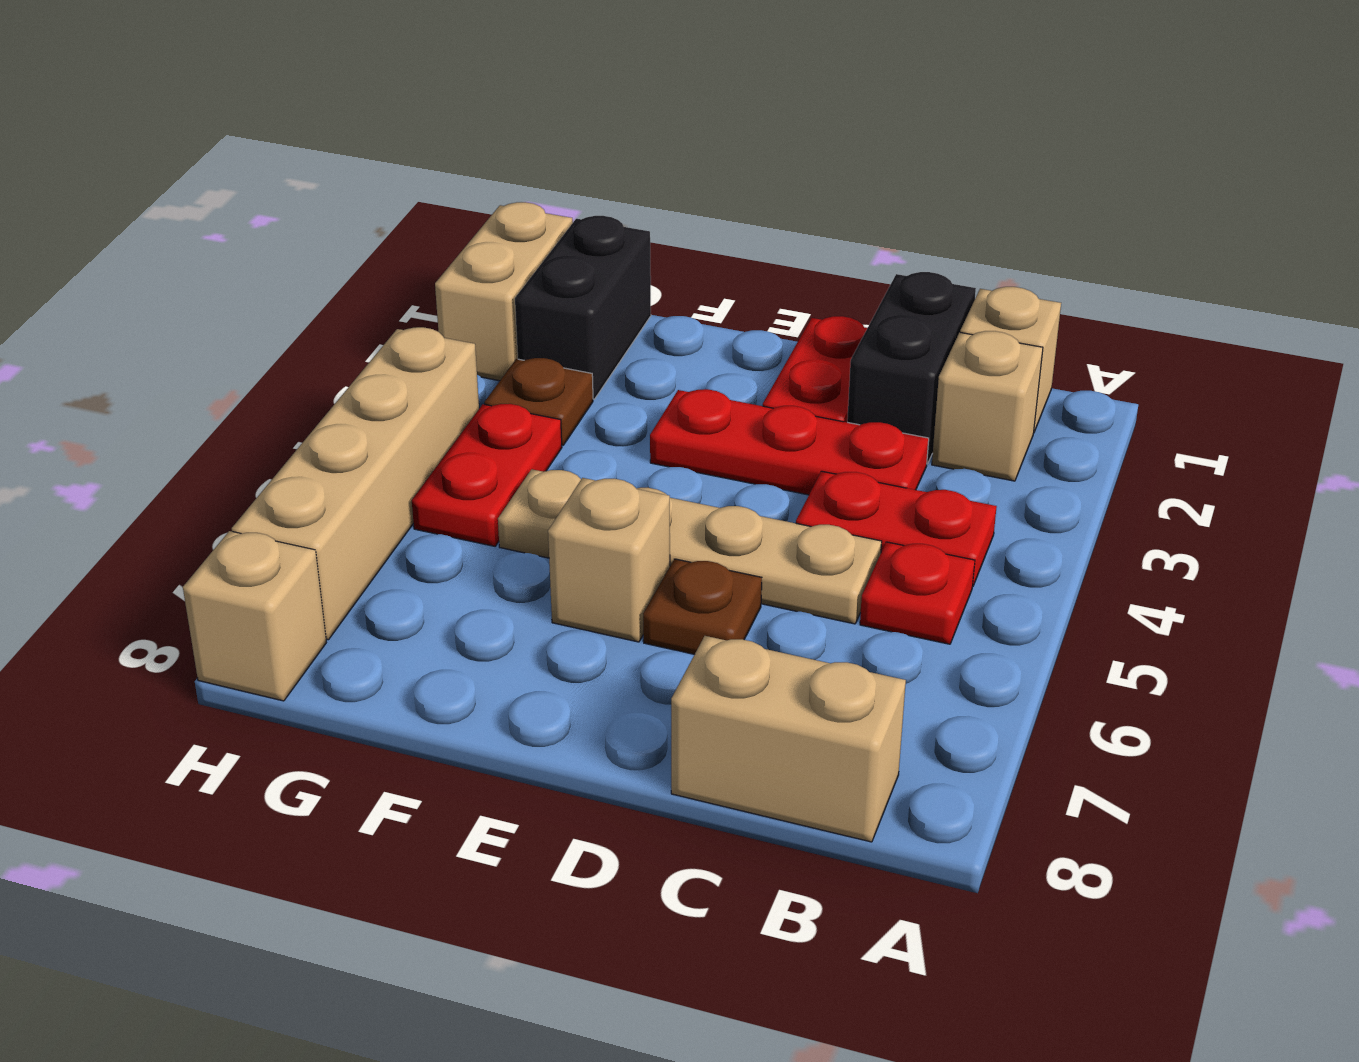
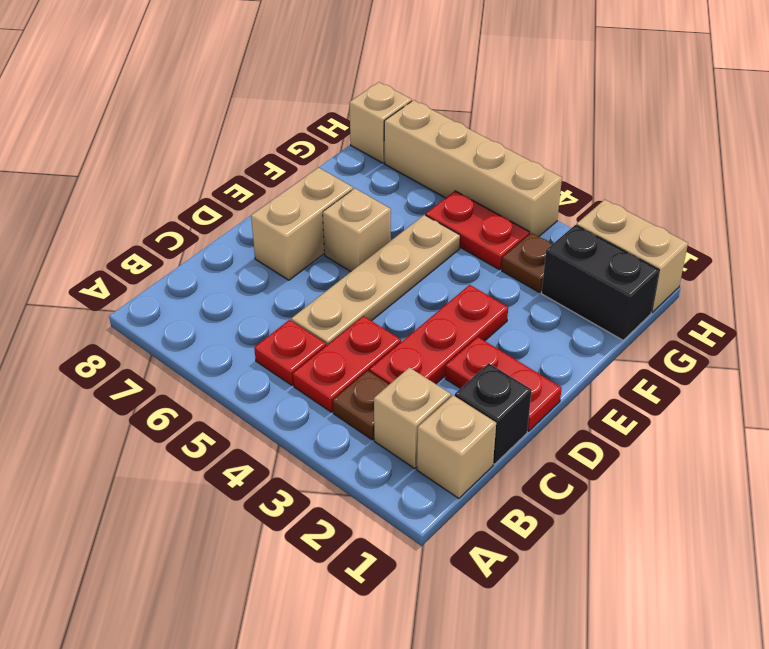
tan brick B8:C8 level 1 -> tan brick D7:E7 level 1
black brick C1:C2 level 1 -> black brick C1 level 1
brown plate D6 level 1 -> brown plate B3 level 1

